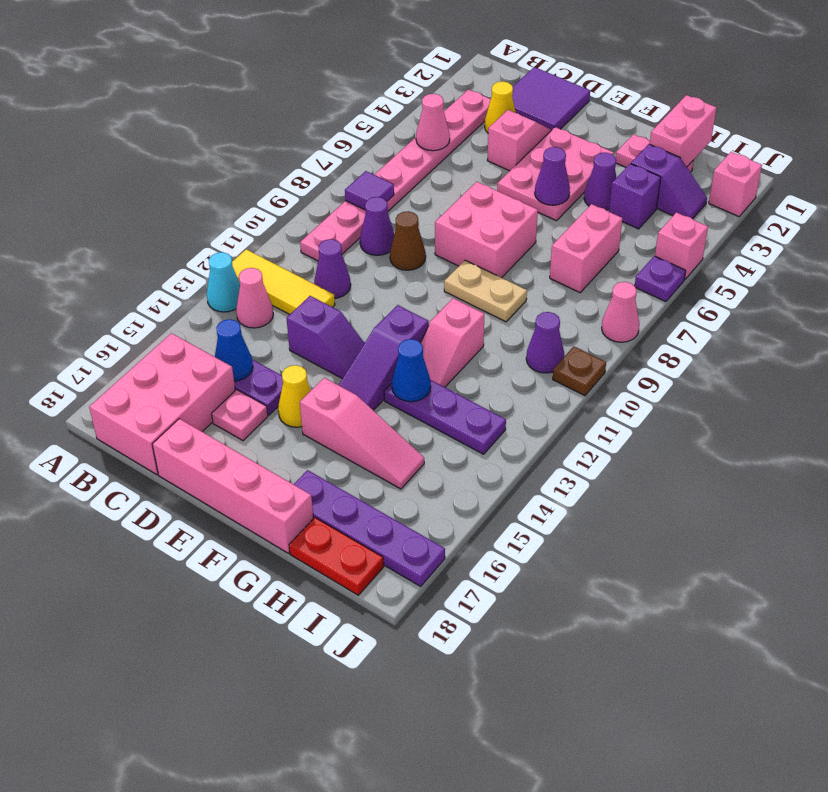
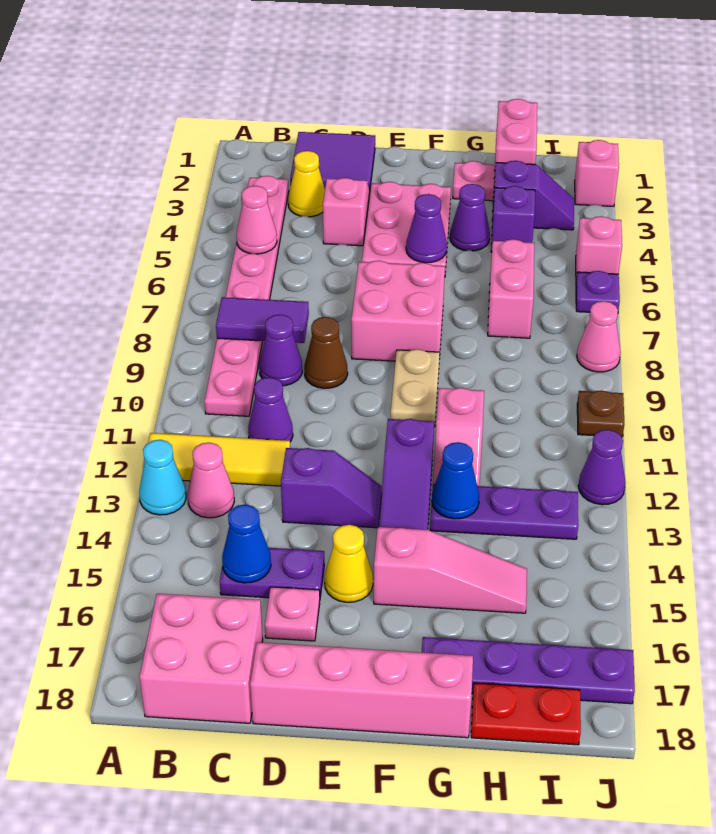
purple tile B8 level 2 -> purple tile B8:C8 level 2
pink brick B16:C18 level 1 -> pink brick B17:C18 level 1
tan plate F9:G9 level 1 -> tan plate F9:F10 level 1
purple cone I10 level 1 -> purple cone J12 level 1

